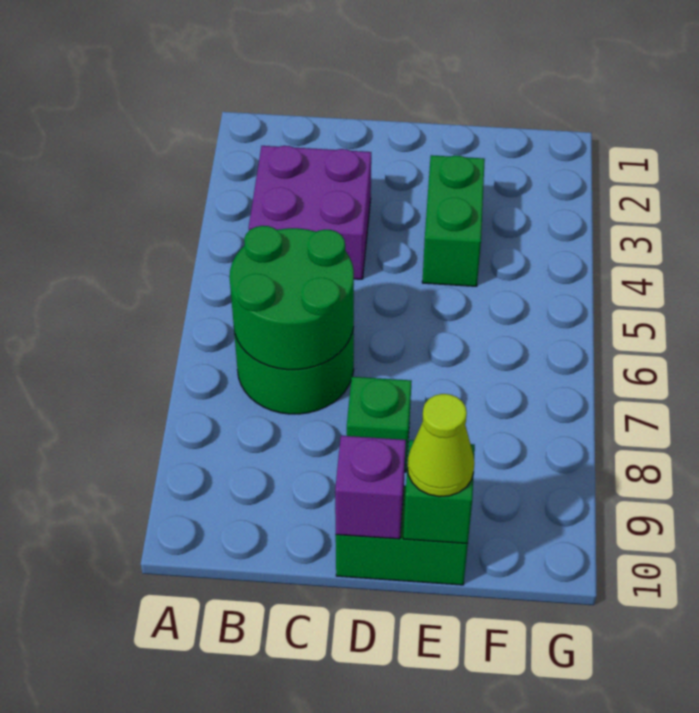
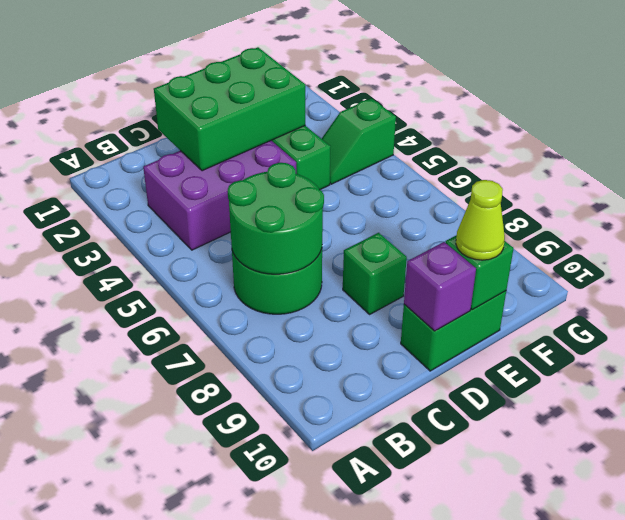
purple brick B3:C4 level 1 -> purple brick B3:D4 level 1
none -> green brick C2:E3 level 2
none -> green slope F4:G4 level 1 top G

